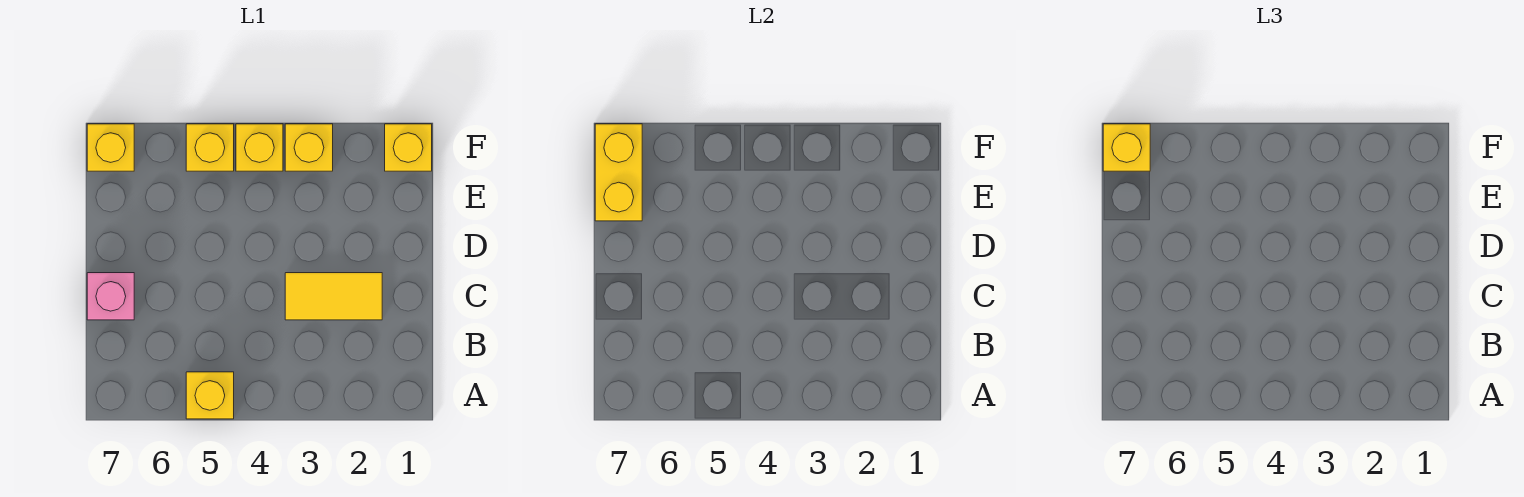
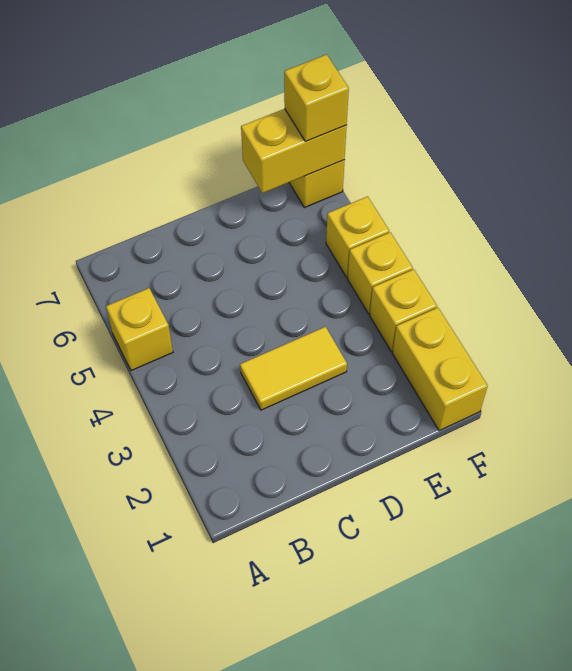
yellow tile C2:C3 level 1 -> yellow tile C3:D3 level 1
pink brick C7 level 1 -> none
yellow brick F1 level 1 -> yellow brick F1:F2 level 1

